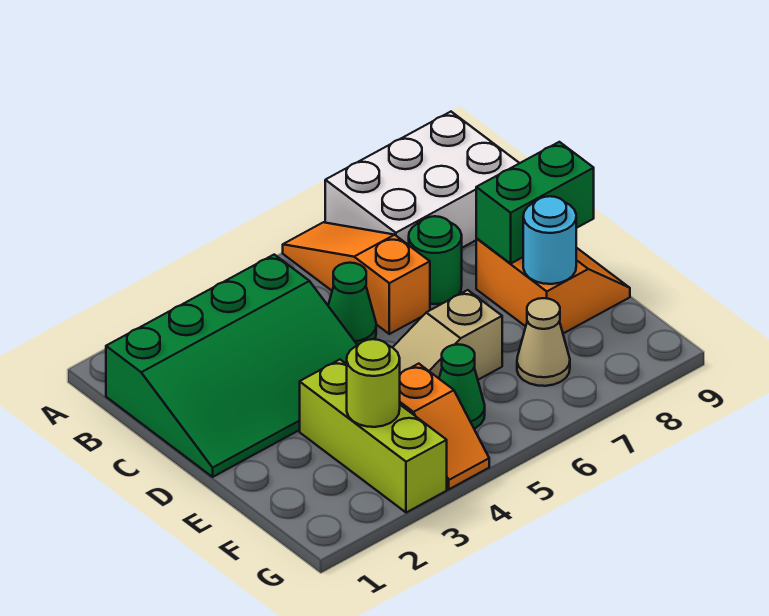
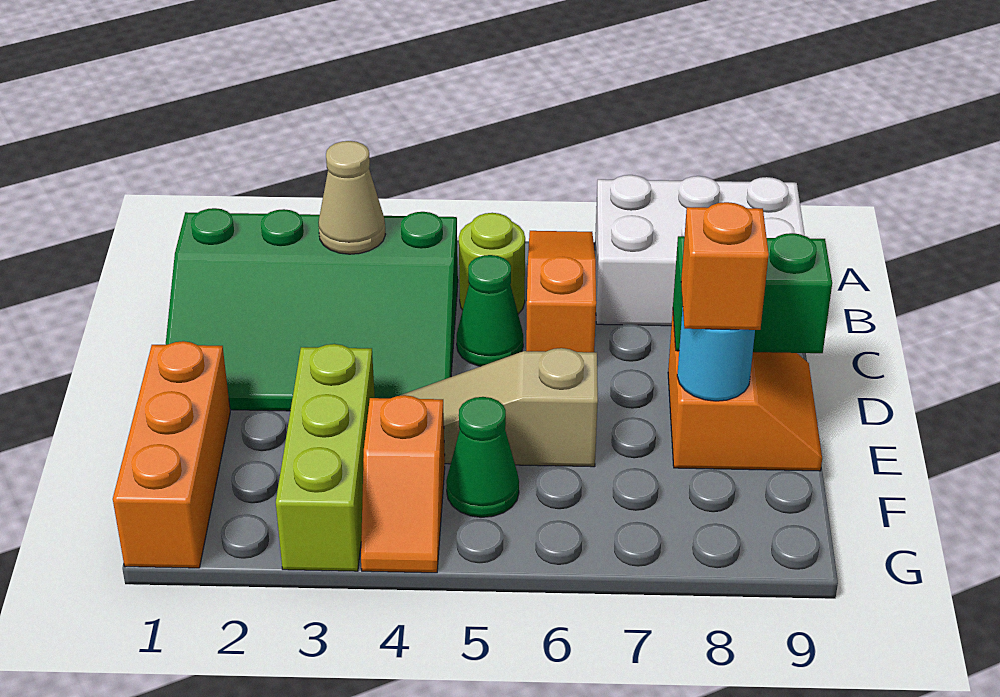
green round brick C7 level 1 -> none
none -> orange brick E1:G1 level 1
none -> orange brick E8 level 3
lime round brick F3 level 2 -> lime round brick B5 level 1
tan cone F7 level 1 -> tan cone B3 level 2

